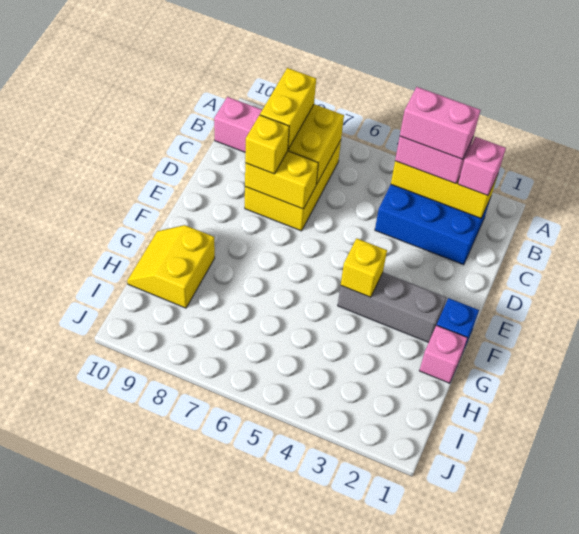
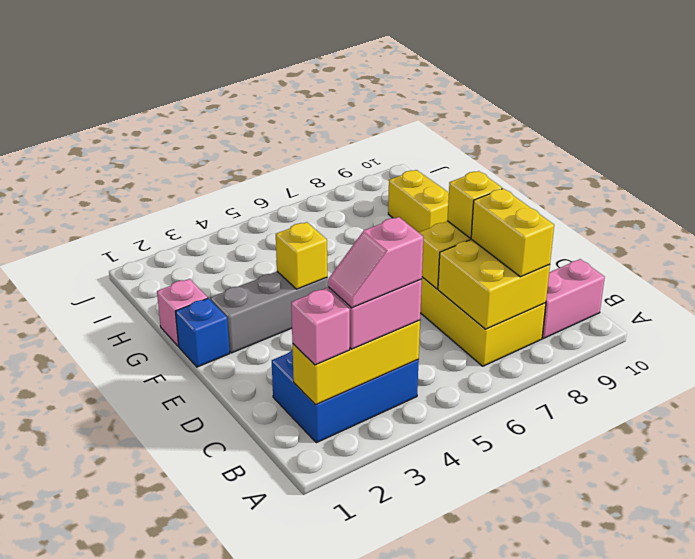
pink brick B3:B4 level 4 -> pink slope B3:B4 level 4 top 4

